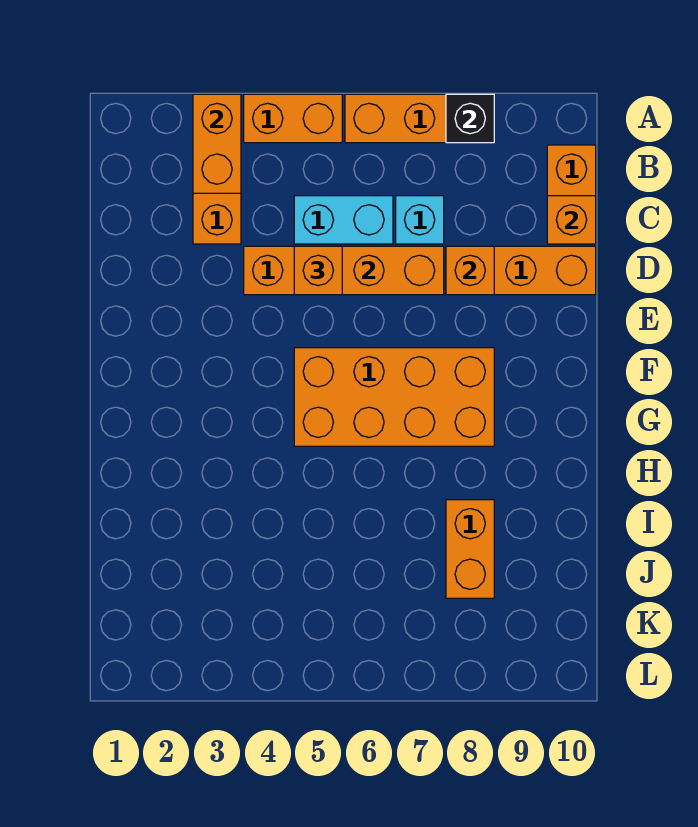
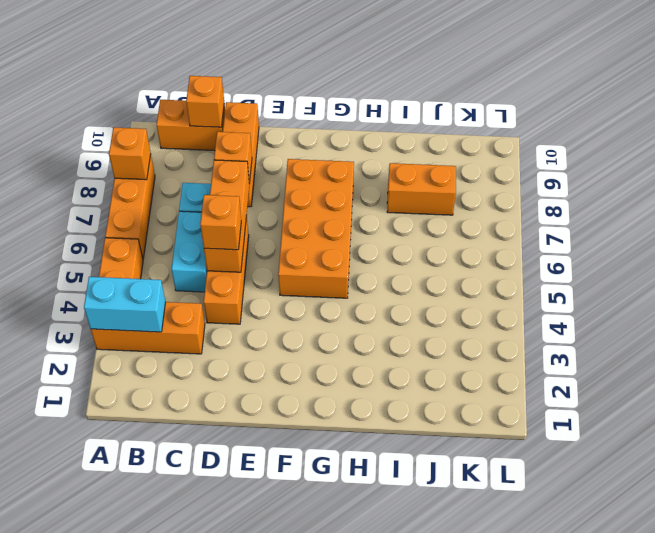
orange brick A3:B3 level 2 -> cyan brick A3:B3 level 2
black brick A8 level 2 -> orange brick A8 level 2

